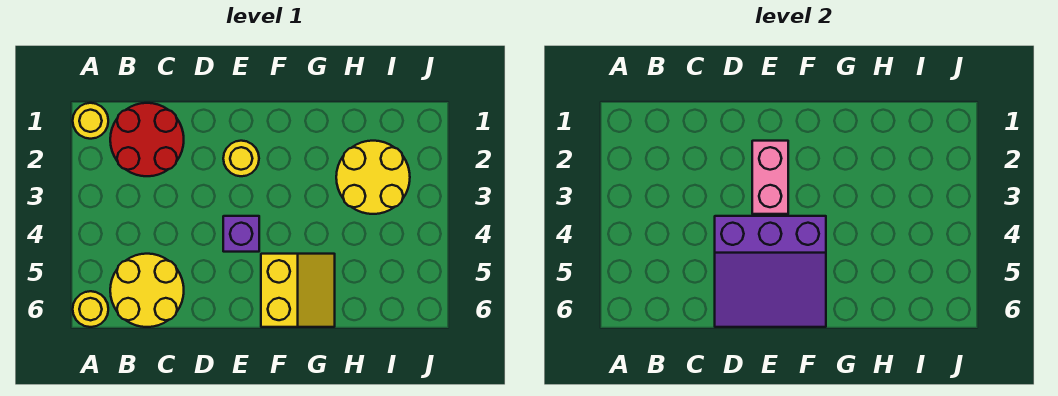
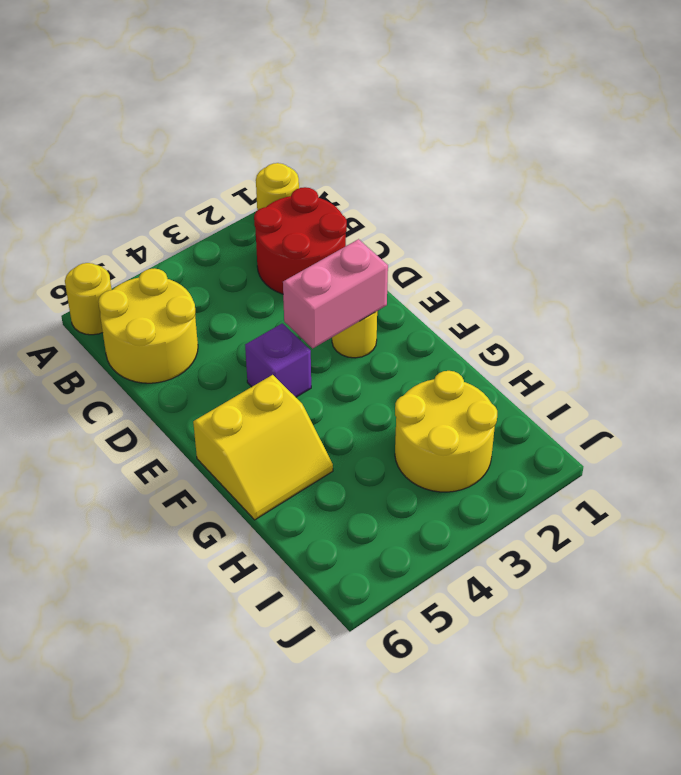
purple slope D4:F6 level 2 top 4 -> none

